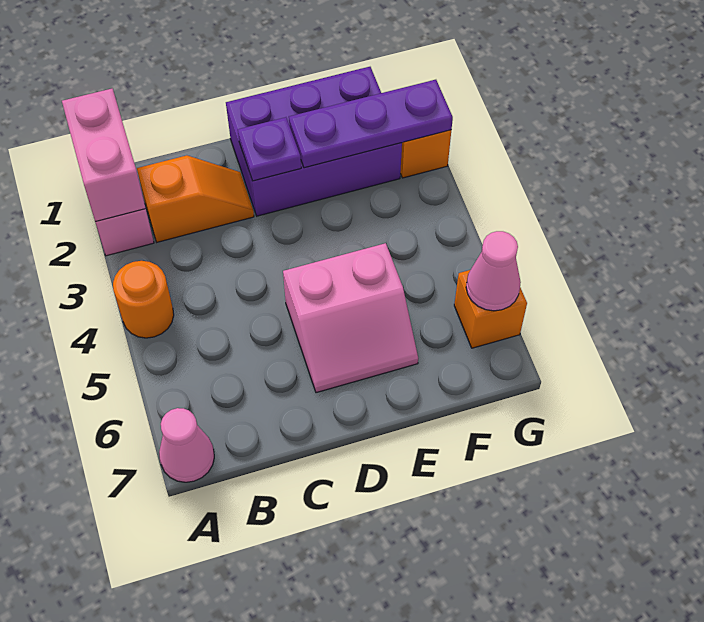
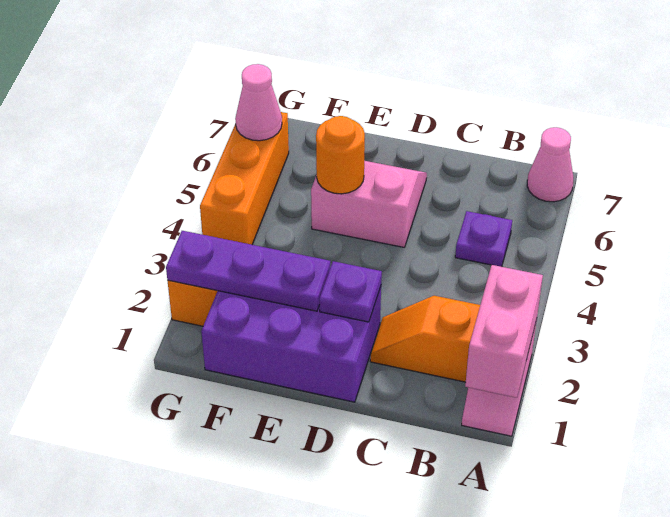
orange round brick A4 level 1 -> orange round brick E5 level 2
none -> purple plate B5 level 1
orange brick G6 level 1 -> orange brick G4:G6 level 1

